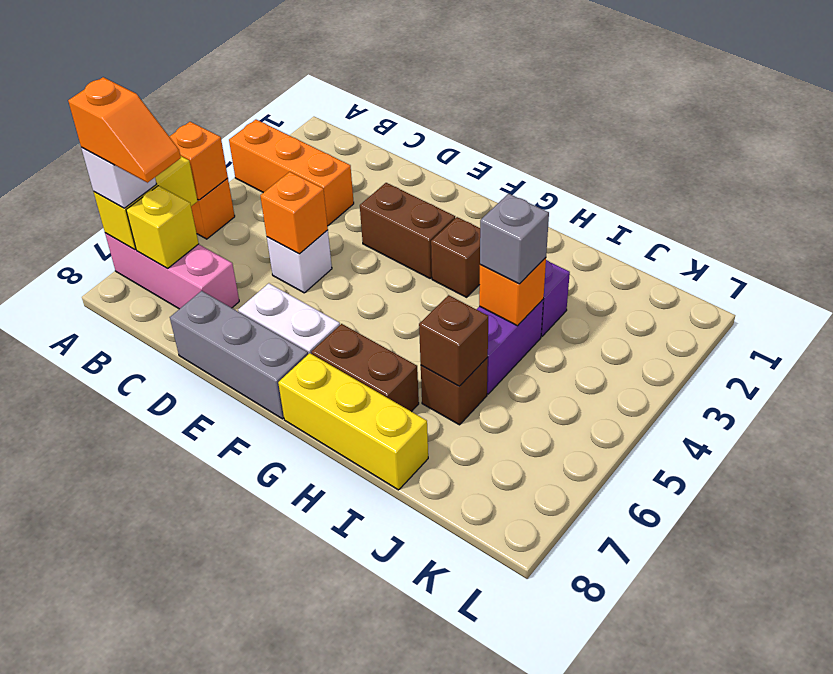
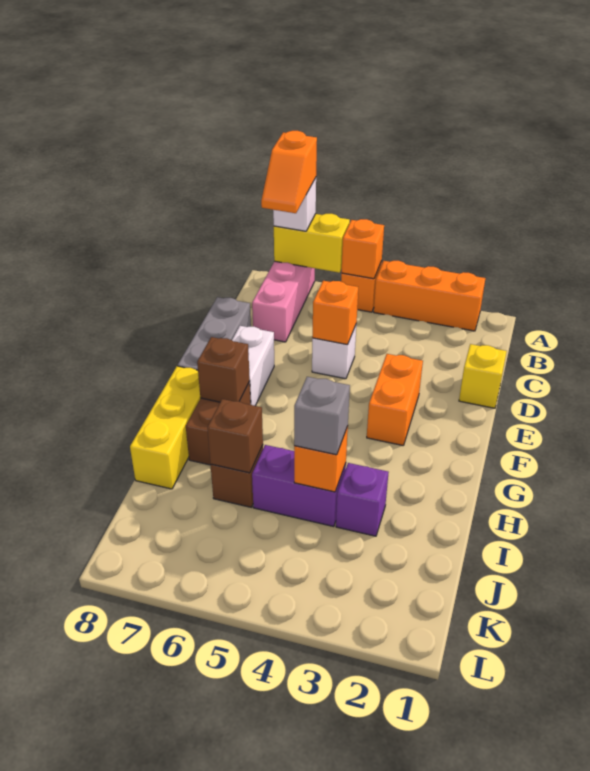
orange brick A3:C3 level 1 -> orange brick A2:A4 level 1
yellow brick B7 level 2 -> yellow brick D1 level 1
brown brick E3:F3 level 1 -> orange brick E3:F3 level 1
brown brick G3 level 1 -> brown brick G7 level 2

